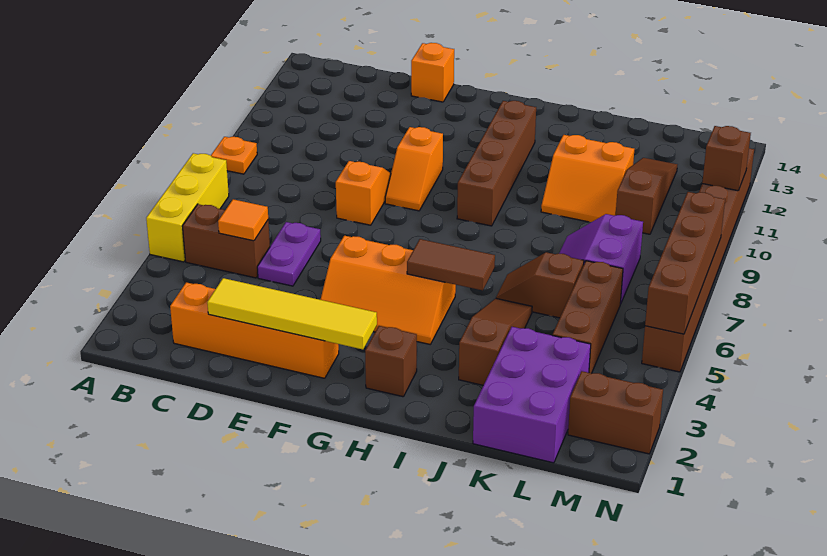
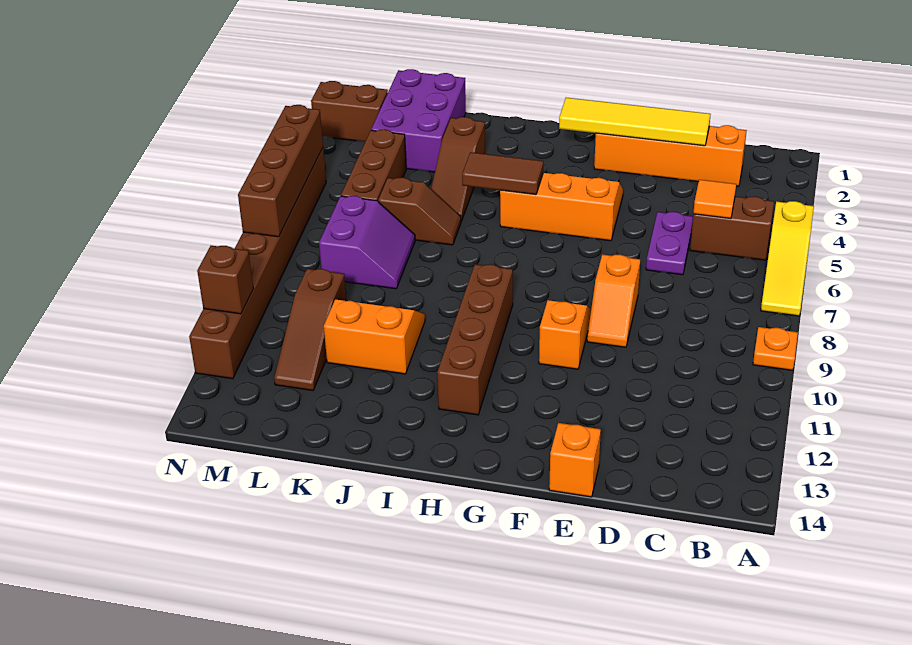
yellow brick A5:A7 level 1 -> yellow slope A5:A7 level 1 top 5
brown brick H2 level 1 -> none

